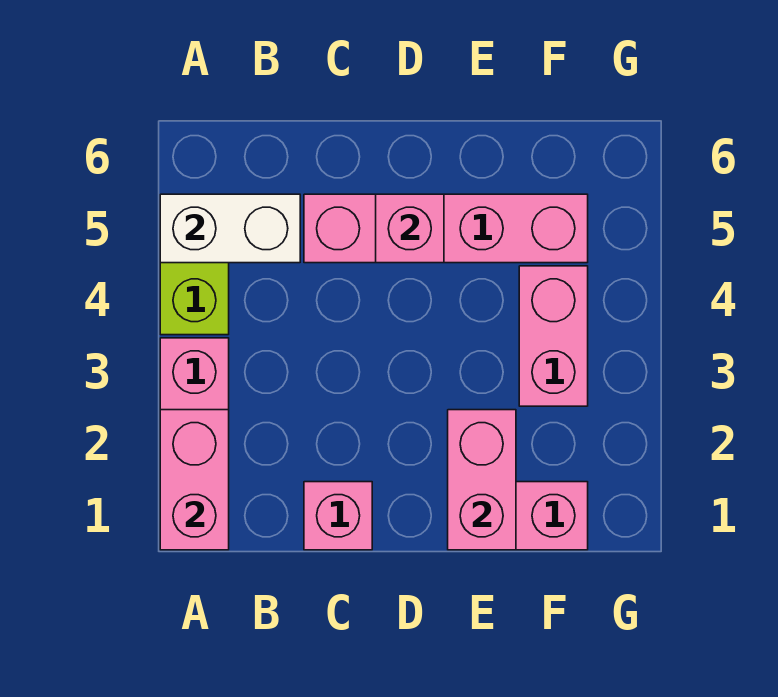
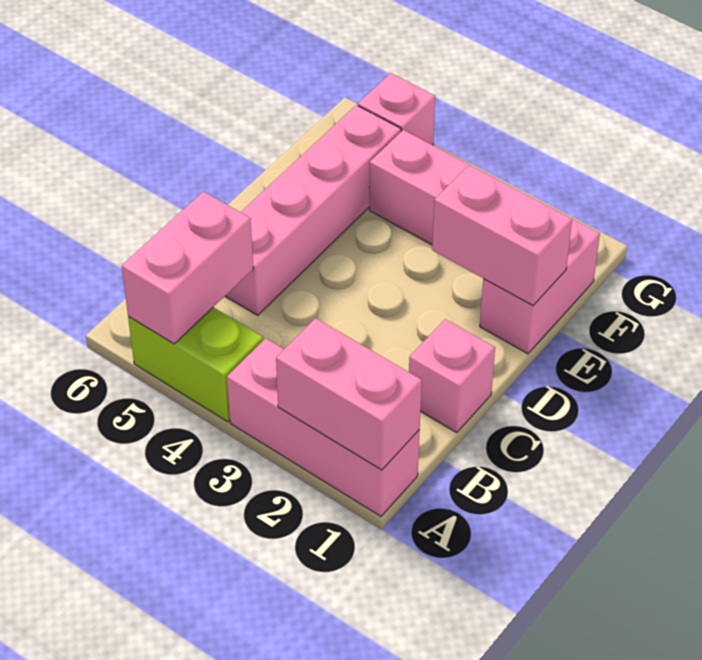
white brick A5:B5 level 2 -> pink brick A5:B5 level 2
pink brick D5 level 2 -> pink brick G5 level 1

